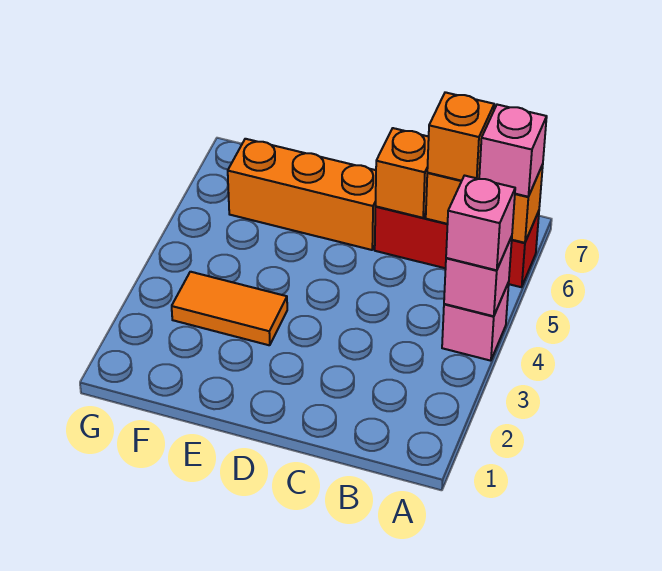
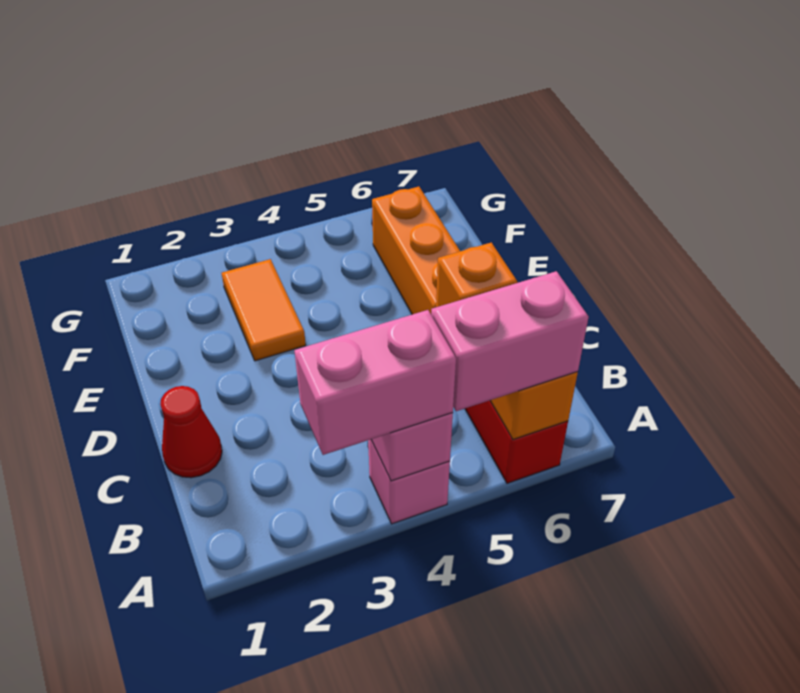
pink brick A4 level 3 -> pink brick A3:A4 level 3
pink brick A6 level 3 -> pink brick A5:A6 level 3
orange brick B6 level 3 -> none
none -> red cone C1 level 1

